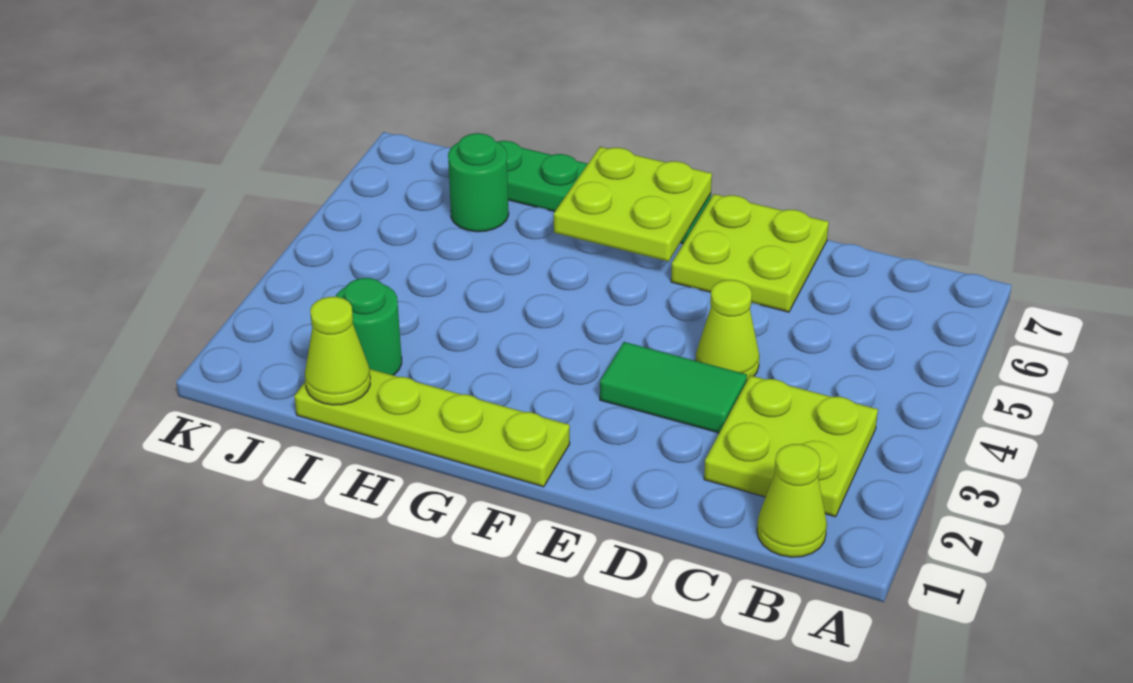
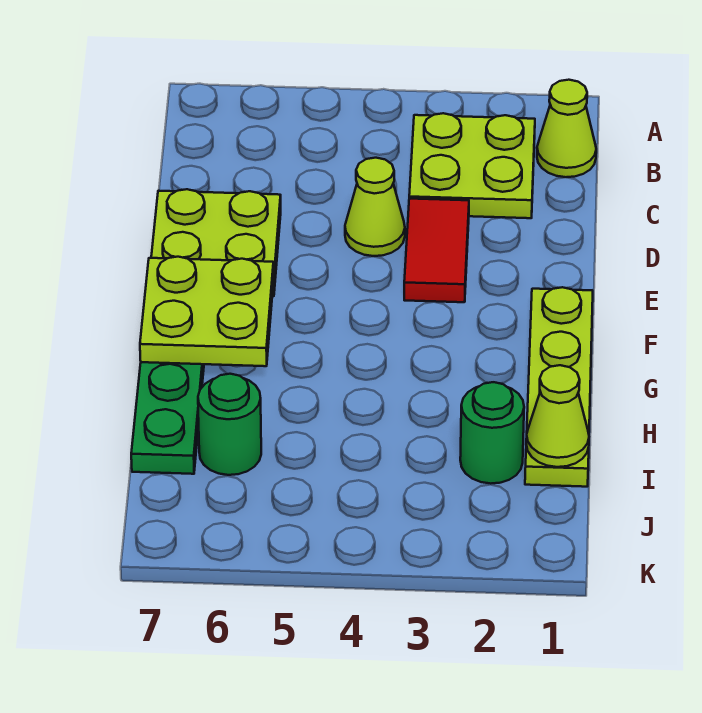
green tile D3:E3 level 1 -> red tile D3:E3 level 1

